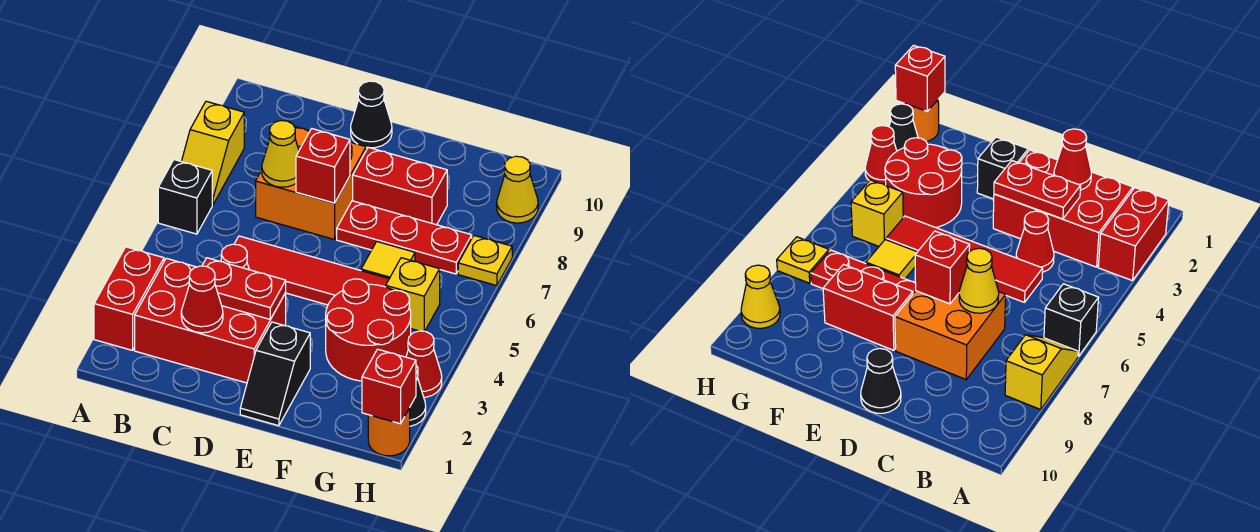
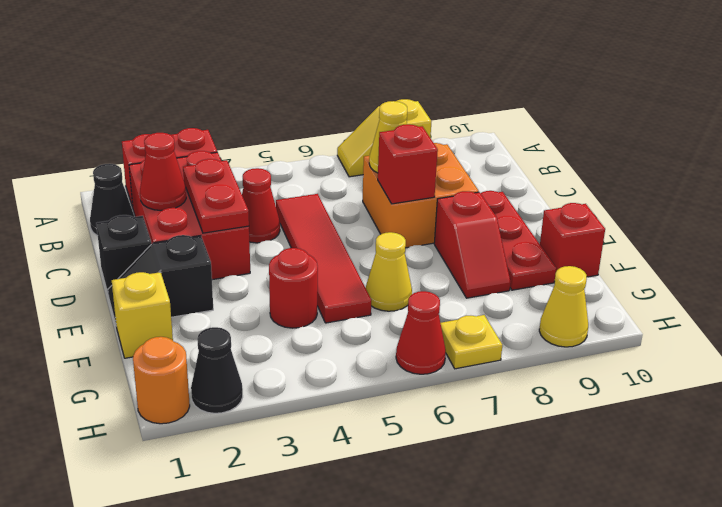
black brick A6 level 1 -> black brick D1 level 1
black cone D10 level 1 -> black cone B1 level 1
red plate E7:G7 level 1 -> red plate D9:F9 level 1
red brick E8:F8 level 1 -> red slope E8:F8 level 1 top E
red round brick F3:G4 level 1 -> red round brick F4 level 1
yellow tile F6 level 1 -> yellow cone F6 level 1
yellow brick G5 level 1 -> yellow brick F1 level 1
red brick H1 level 2 -> red brick F10 level 1
red cone H3 level 1 -> red cone H6 level 1

